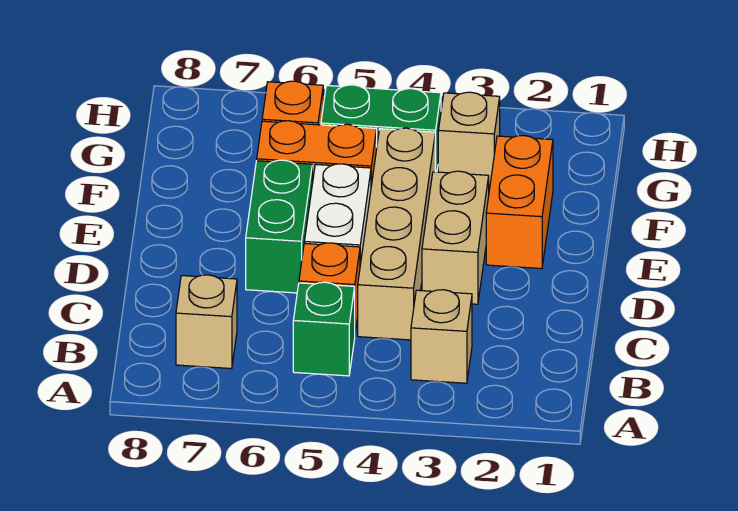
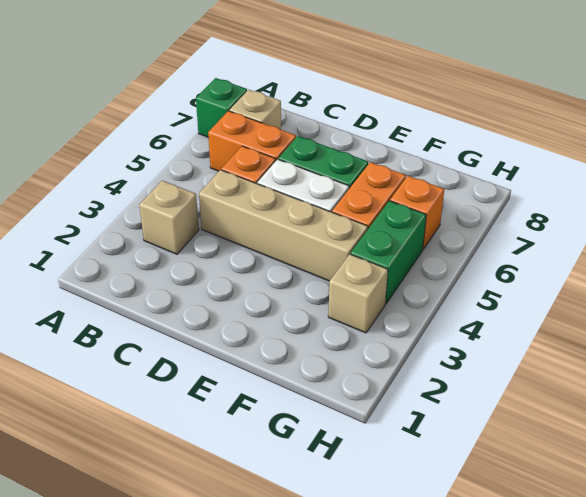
green brick B5 level 1 -> green brick A7 level 1
tan brick D3:E3 level 1 -> none
orange brick E2:F2 level 1 -> orange brick B6:C6 level 1

